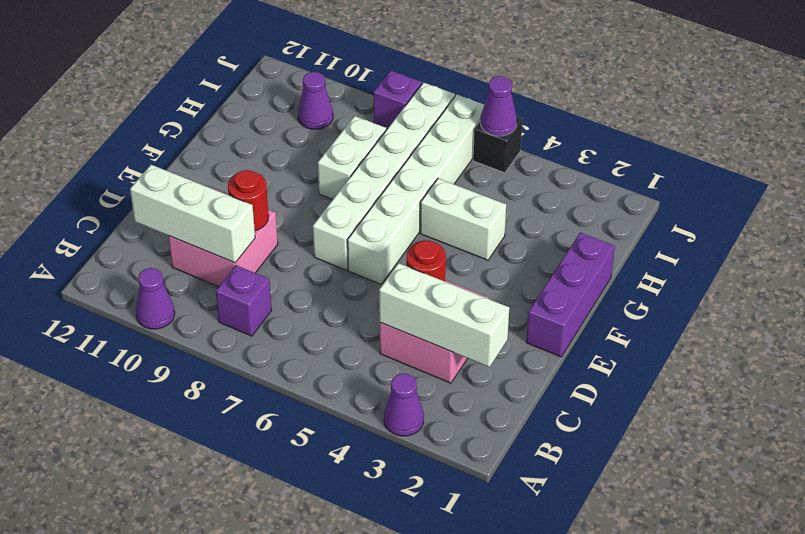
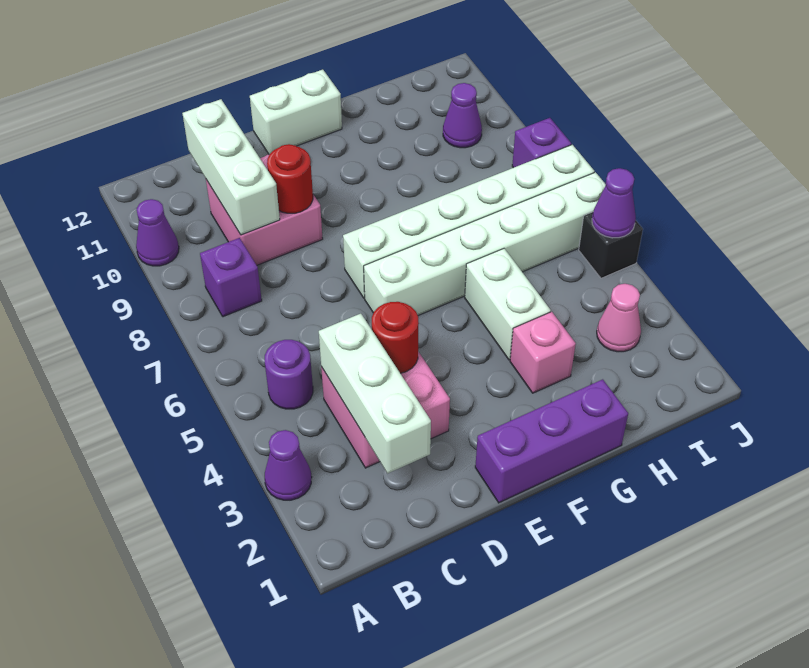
none -> purple round brick B5 level 1
none -> pink brick G3 level 1
white brick G8:H8 level 1 -> white brick E12:F12 level 1
none -> pink cone I3 level 1

